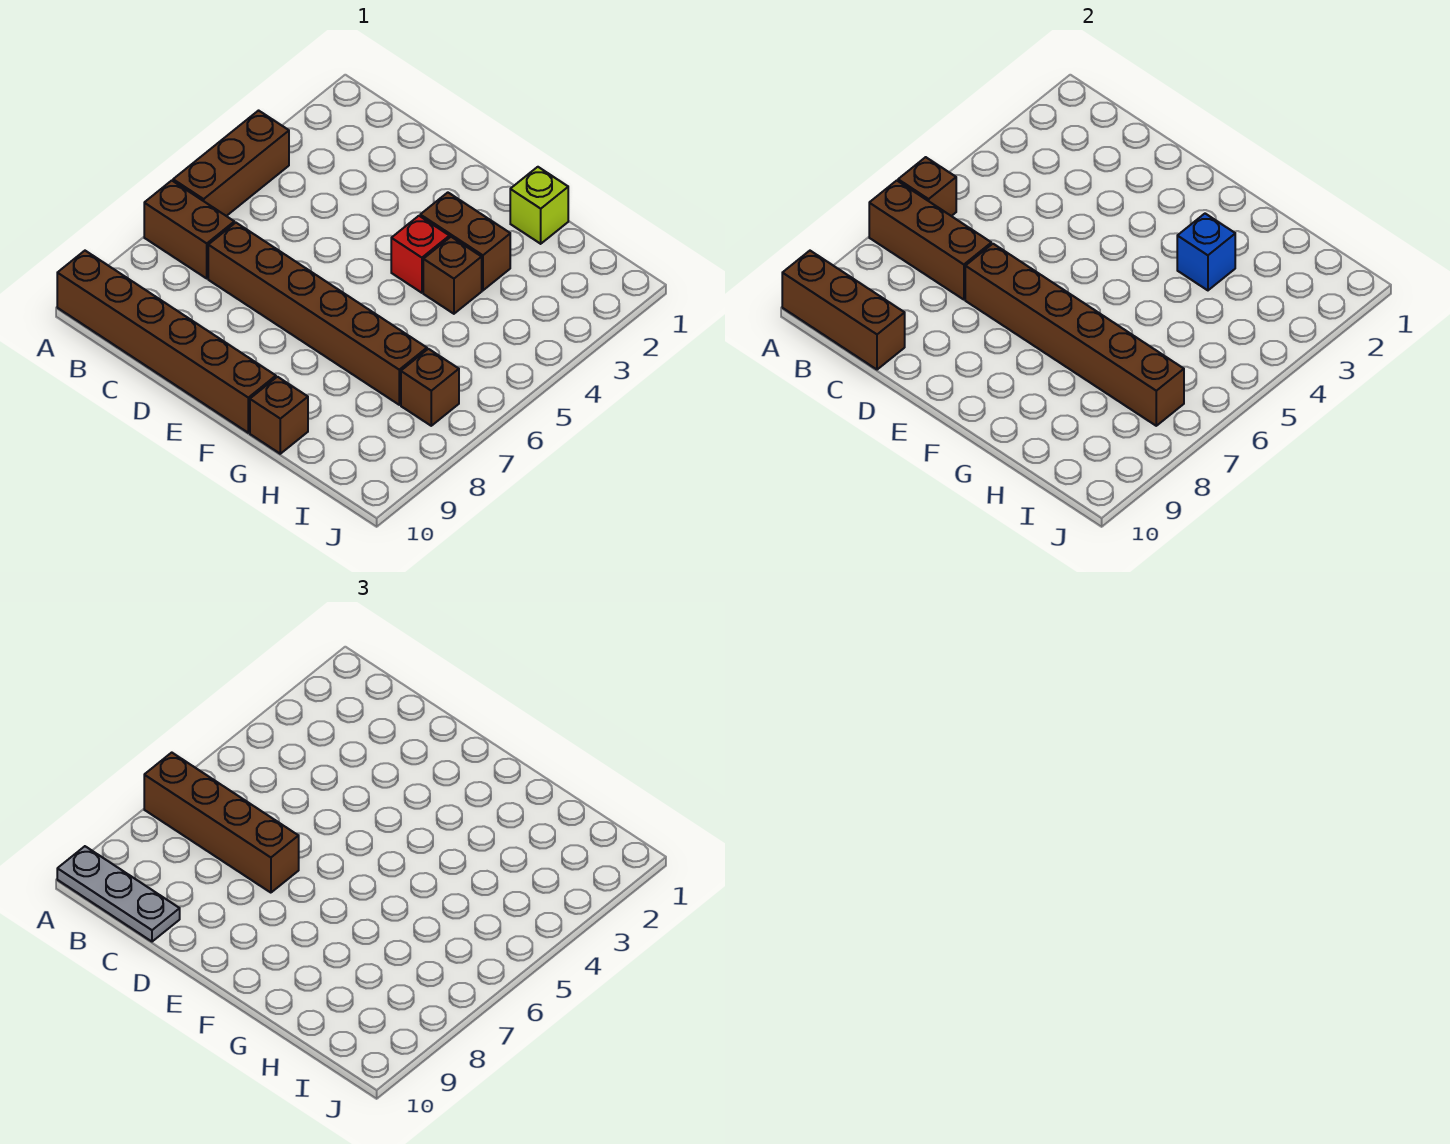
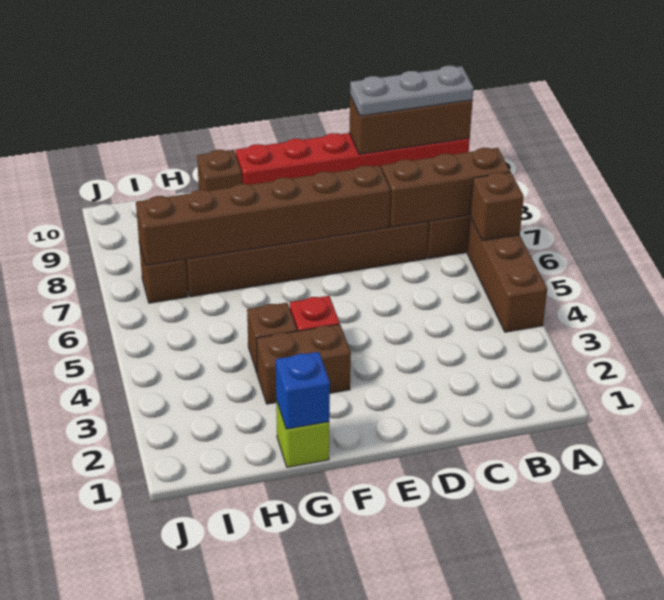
brown brick A7:D7 level 3 -> none
brown brick A10:F10 level 1 -> red brick A10:F10 level 1
blue brick G3 level 2 -> blue brick G1 level 2

